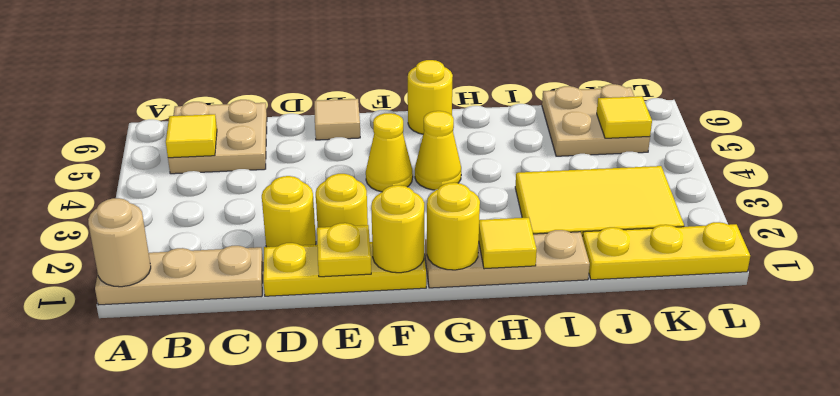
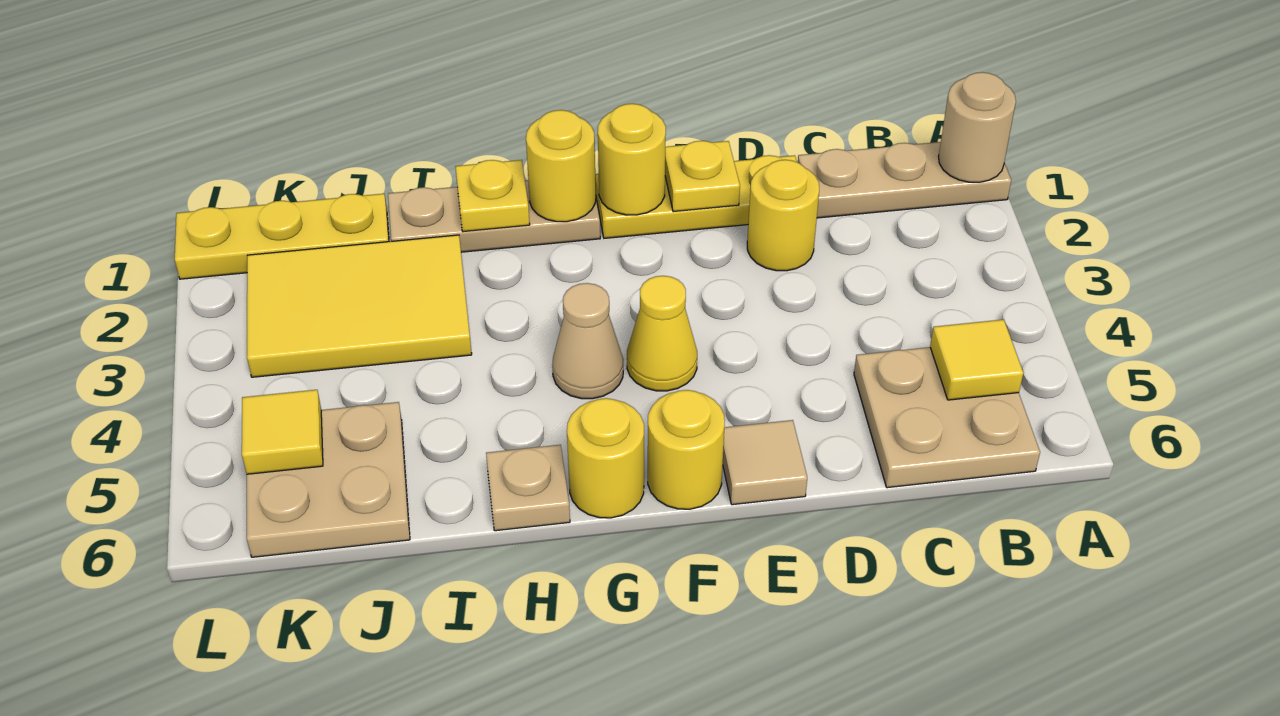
yellow round brick E2 level 1 -> yellow round brick F6 level 1
yellow cone G4 level 1 -> tan cone G4 level 1
yellow tile H1 level 2 -> yellow plate H1 level 2
none -> tan plate H6 level 1

